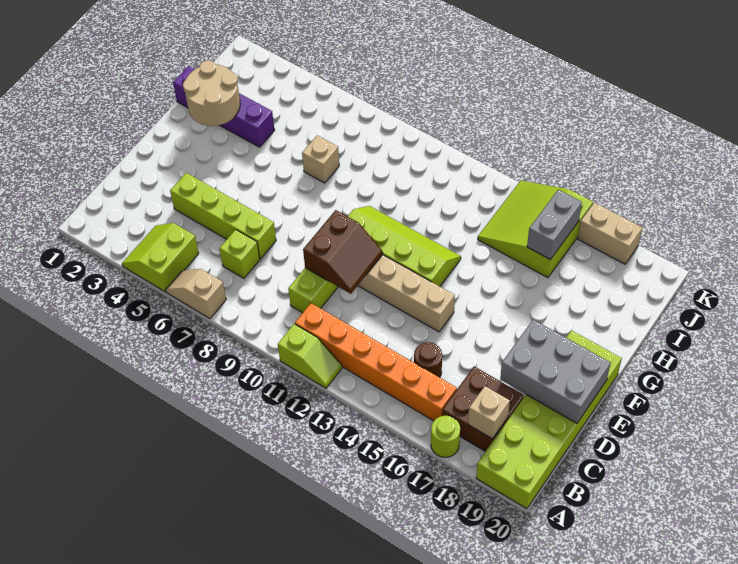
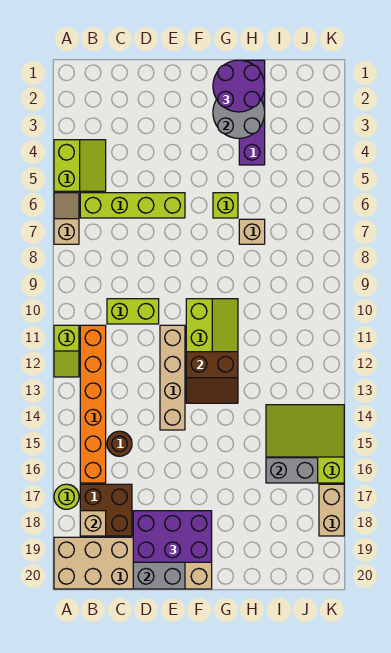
lime slope A4:B5 level 1 top 5 -> lime slope A4:B5 level 1 top A
lime brick A19:F20 level 1 -> tan brick A19:F20 level 1
lime brick C7 level 1 -> lime brick G6 level 1
lime brick D4:D7 level 1 -> lime brick B6:E6 level 1
brown slope D10:E11 level 2 top 10 -> brown slope F12:G13 level 2 top 12
none -> purple brick D18:F19 level 3
none -> purple round brick G1:H2 level 3
tan round brick G2:H3 level 2 -> grey round brick G2:H3 level 2

